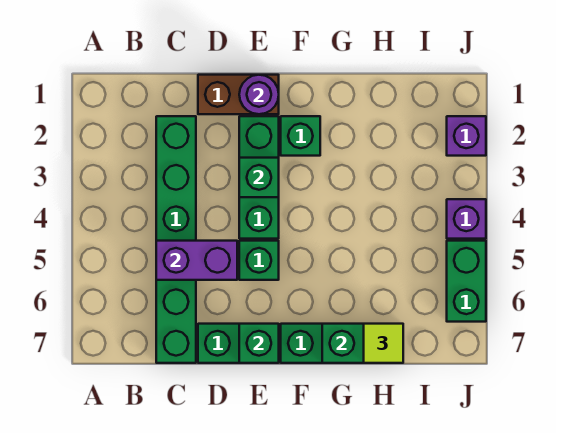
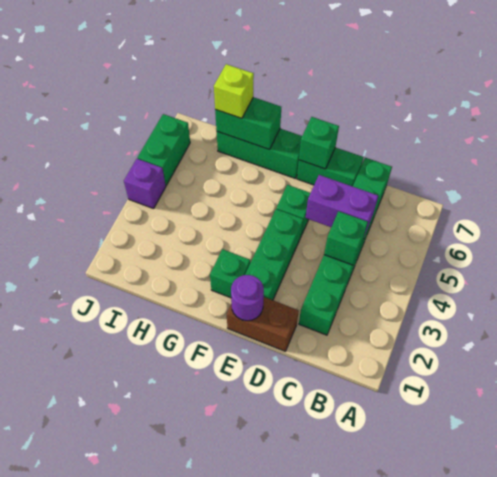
green brick E3 level 2 -> green brick C4 level 2
lime tile H7 level 3 -> lime brick H7 level 3
purple brick J2 level 1 -> none

